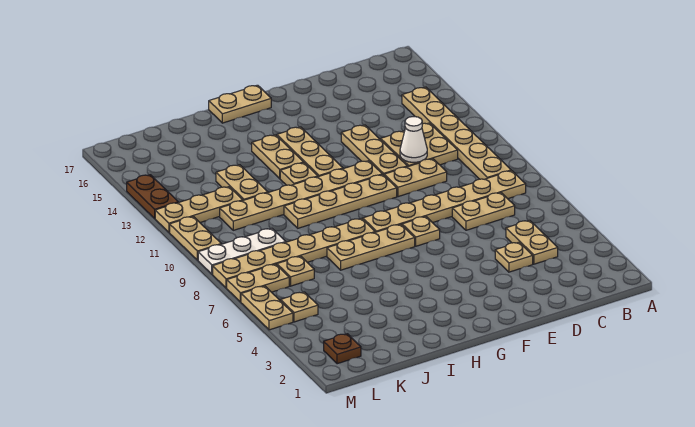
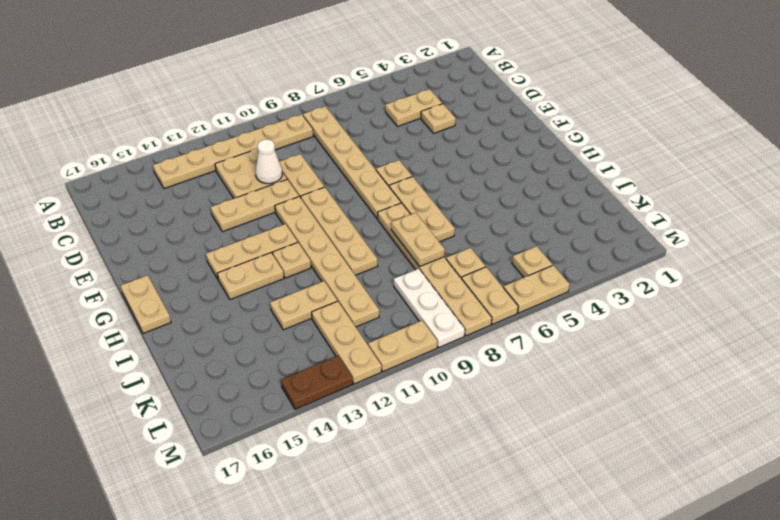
tan plate C7:D7 level 1 -> tan plate I8:J8 level 2
brown plate L2 level 1 -> none

